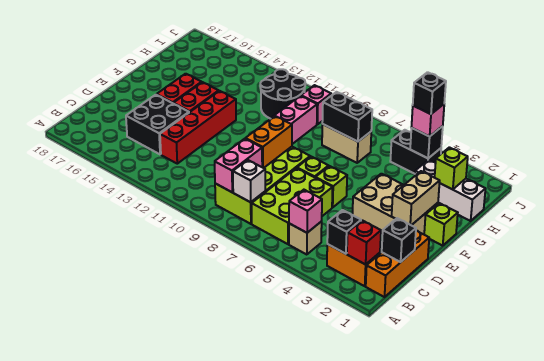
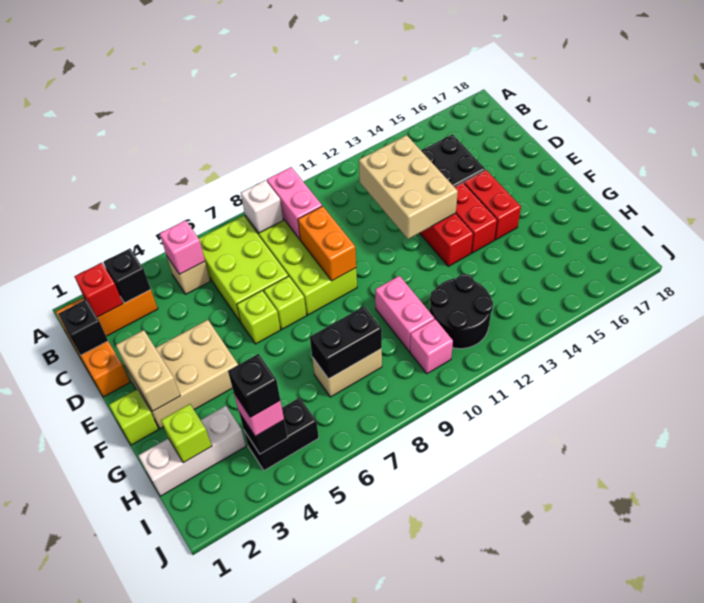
none -> tan brick C12:E13 level 2

